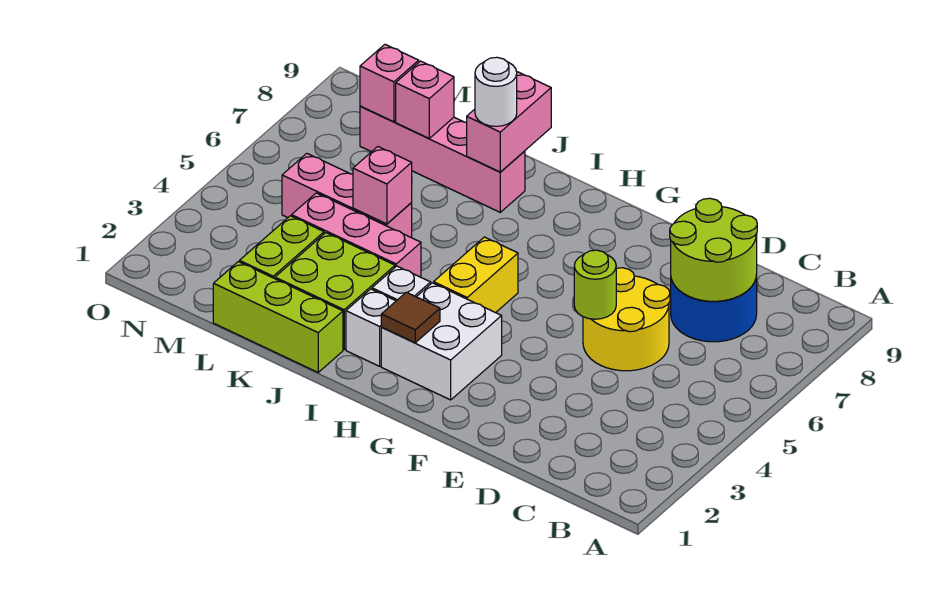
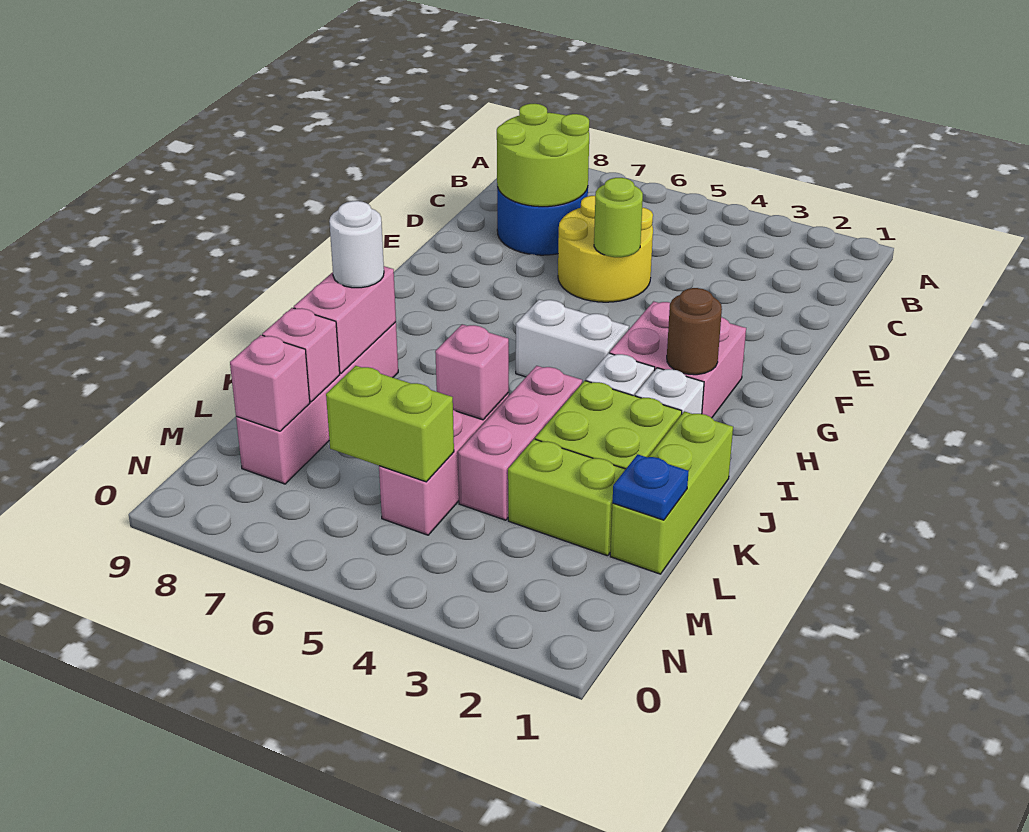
white brick G2:H3 level 1 -> pink brick G2:H3 level 1
brown tile H2 level 2 -> brown round brick H2 level 2
yellow brick H4:H5 level 1 -> white brick H4:H5 level 1
pink brick J8:J9 level 2 -> pink brick J8:K8 level 2
none -> blue plate L1 level 2
none -> lime brick M5:M6 level 2

